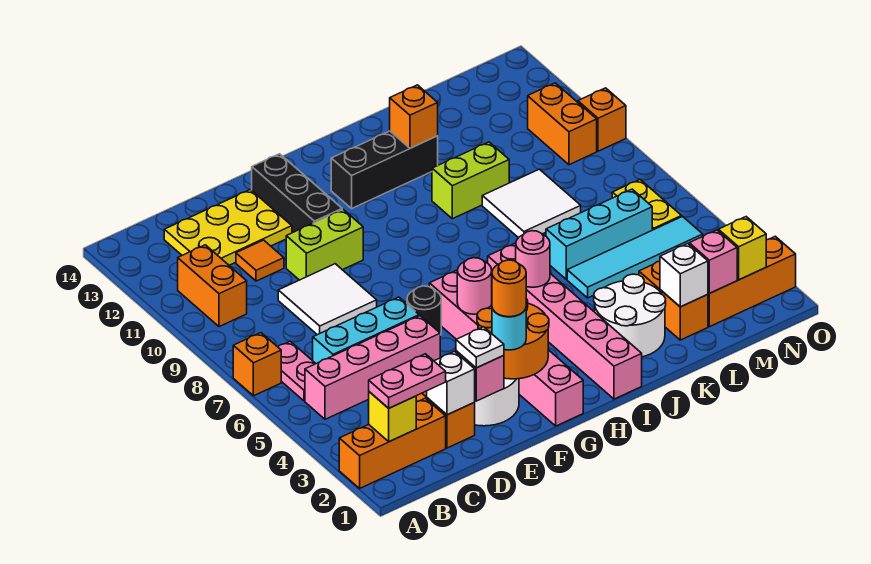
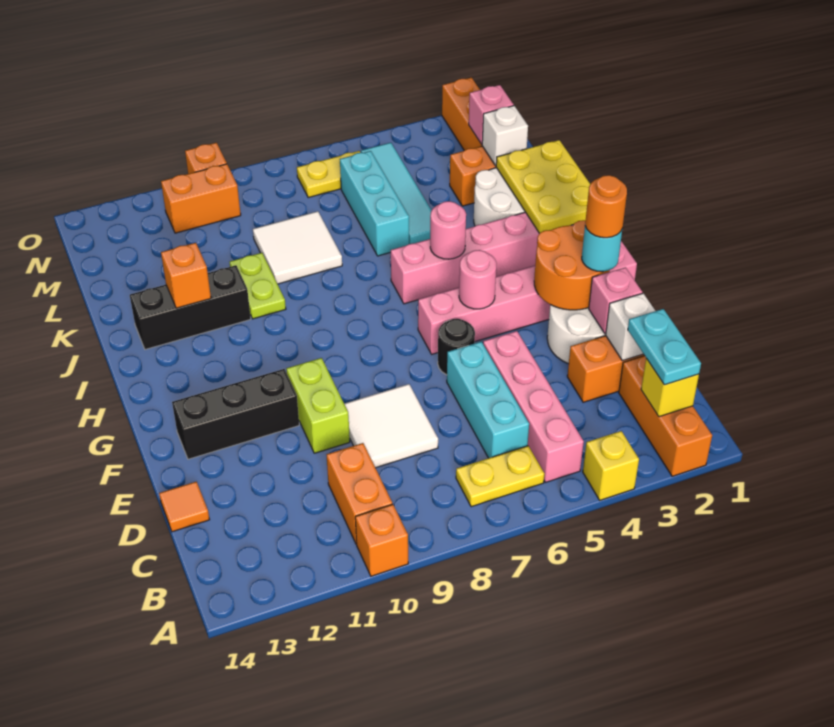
orange brick A7 level 1 -> orange brick A10 level 1
pink plate B2:C2 level 3 -> cyan plate B2:C2 level 3
pink plate B6:B7 level 1 -> yellow plate B6:B7 level 1
orange brick B10:B11 level 1 -> orange brick B10:C10 level 1
yellow plate C12:E13 level 1 -> yellow plate I1:K2 level 2
orange tile D11 level 1 -> orange tile D14 level 1
white plate E2 level 3 -> none
black brick H12:J12 level 1 -> black brick J11:J13 level 1
lime brick J10:K10 level 1 -> lime plate J10:K10 level 1
yellow brick N2 level 2 -> yellow brick A4 level 1

